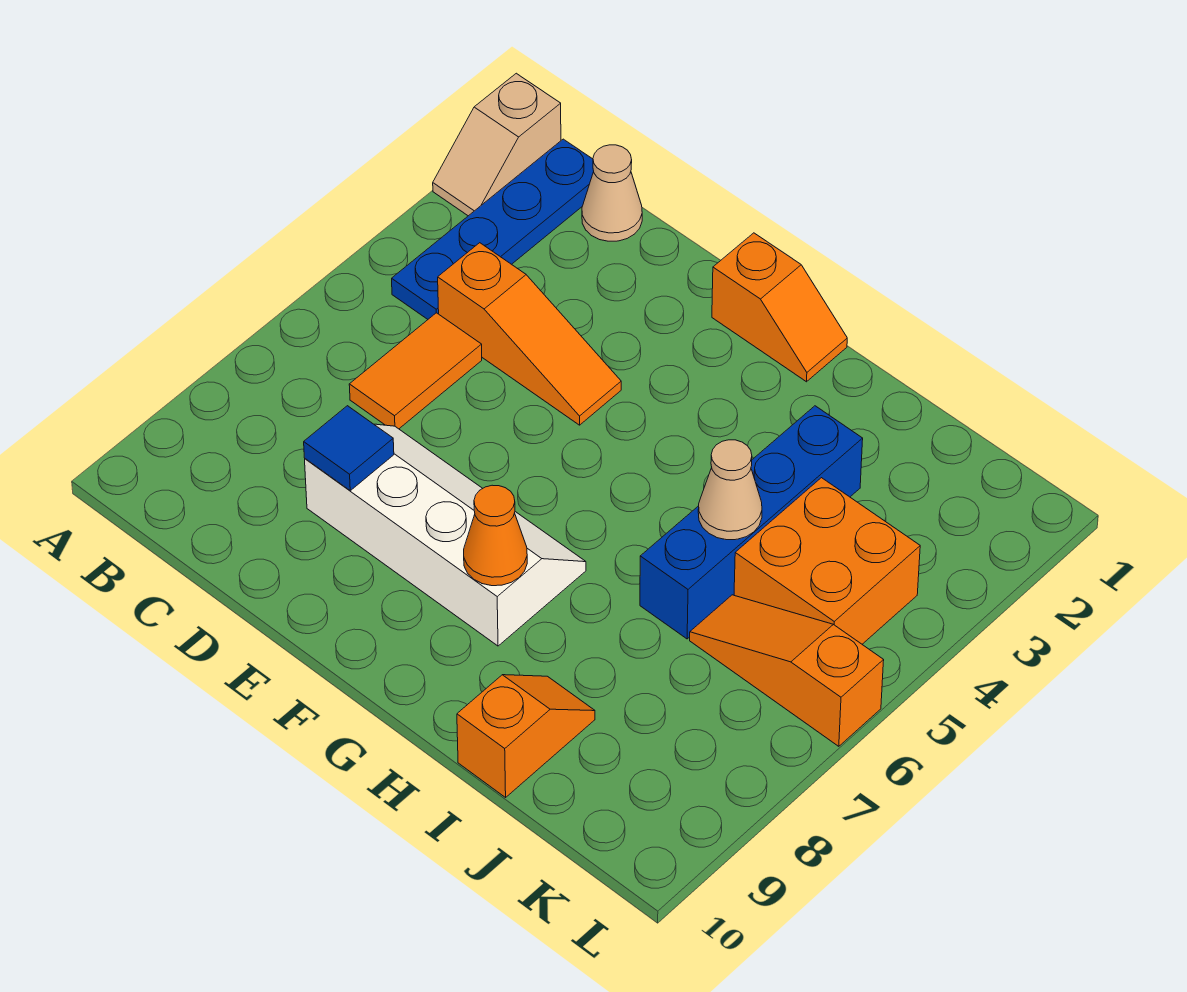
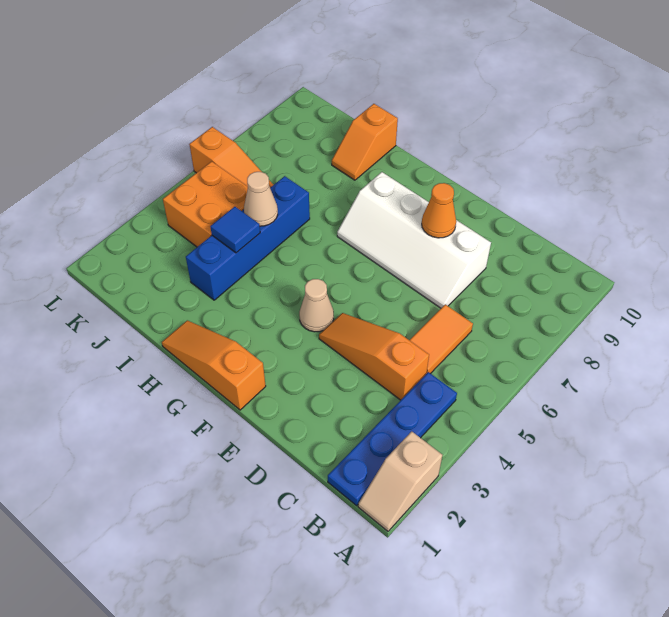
tan slope A1:A2 level 1 top 1 -> tan slope A1:A2 level 1 top 2
tan cone C1 level 1 -> tan cone F4 level 1
blue tile D8 level 2 -> blue tile I4 level 2
orange slope F1:G1 level 1 top F -> orange slope F1:H1 level 1 top F
orange cone G8 level 2 -> orange cone E8 level 2

